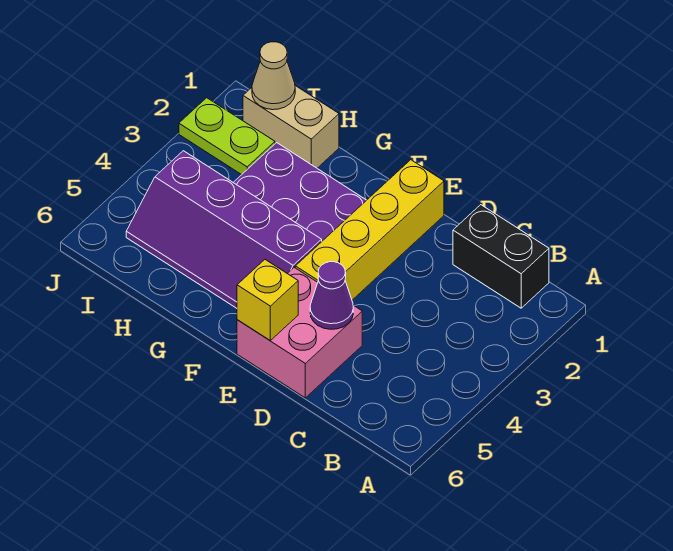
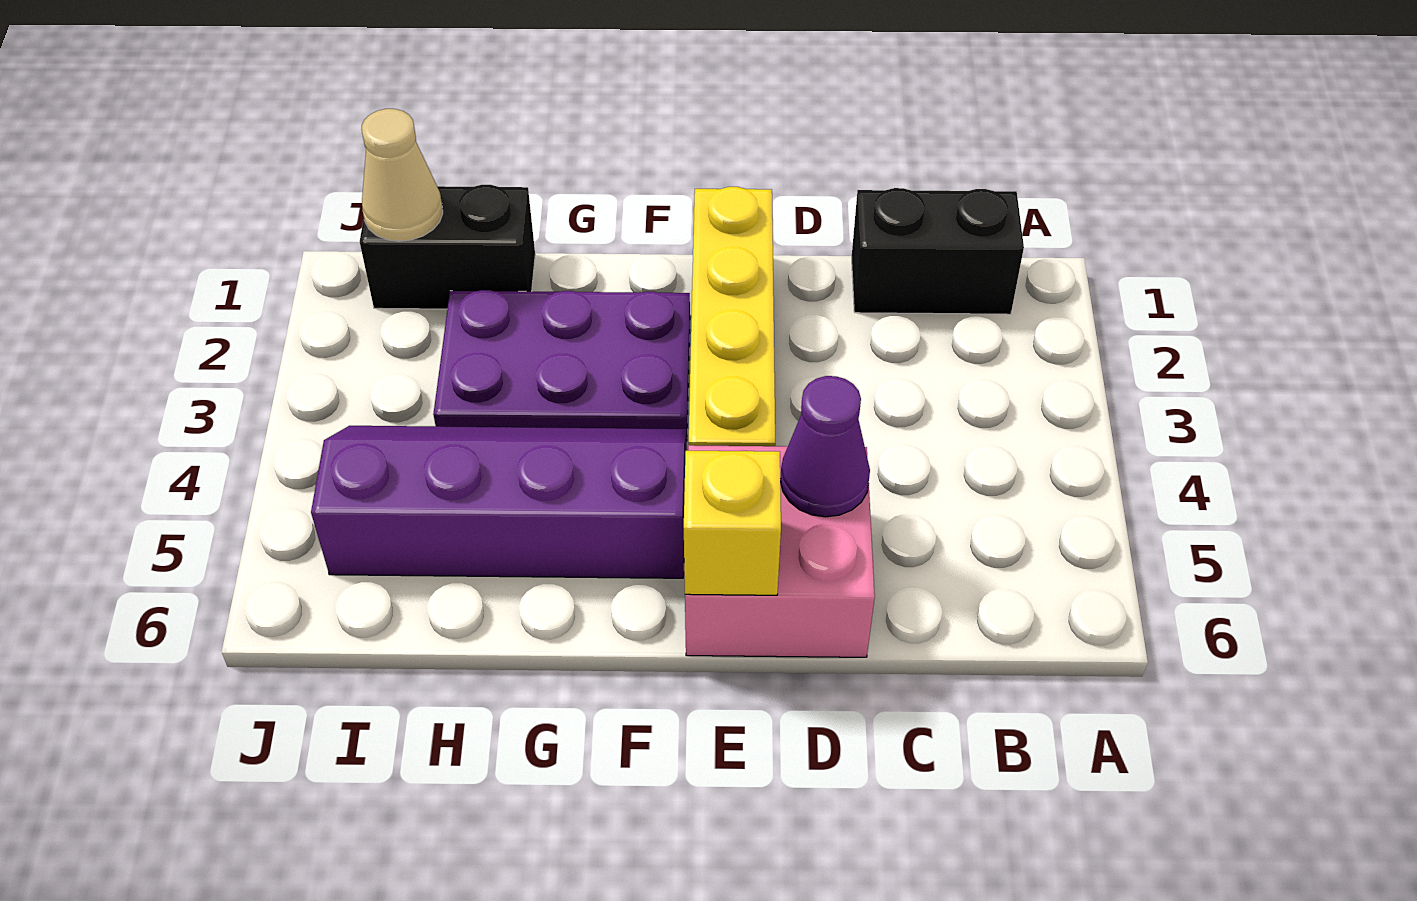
purple slope F4:I5 level 1 top 4 -> purple slope F4:I5 level 1 top 5
tan brick H1:I1 level 1 -> black brick H1:I1 level 1
lime plate I2:J2 level 1 -> none

